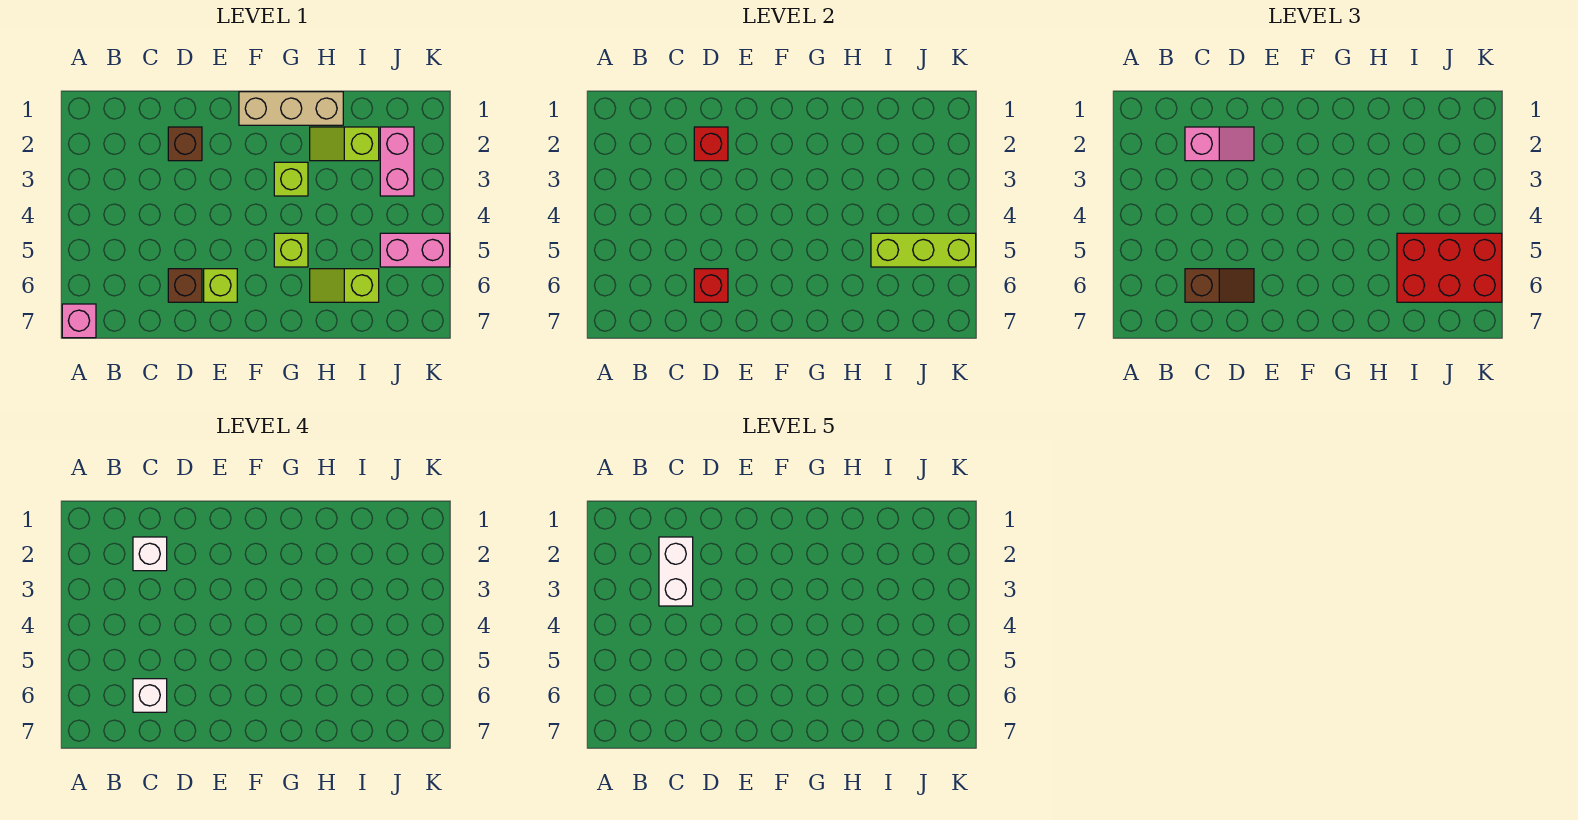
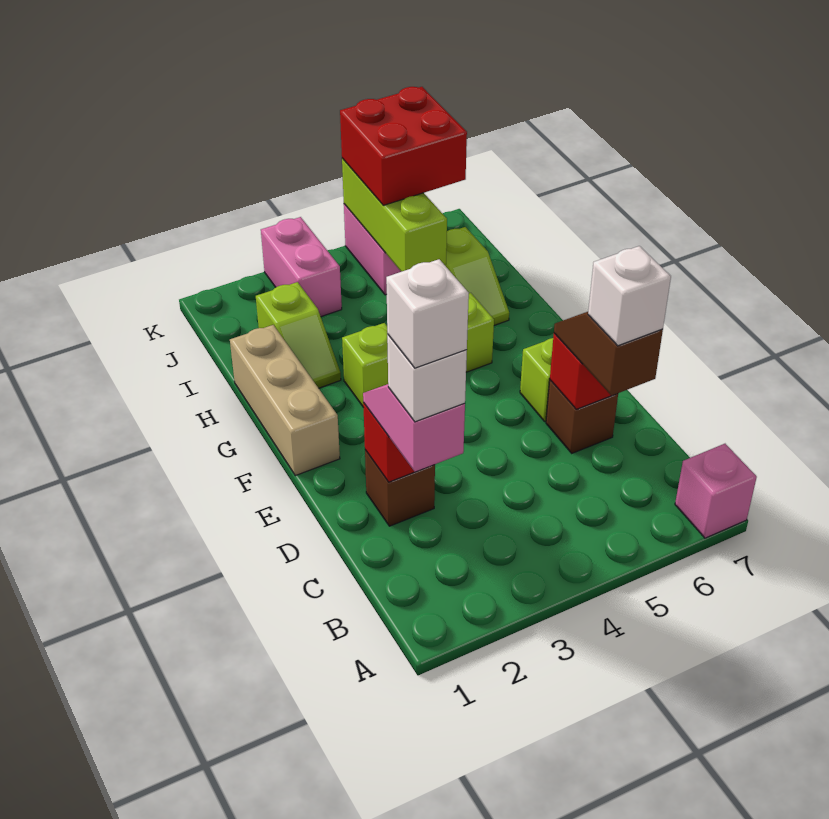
white brick C2:C3 level 5 -> white brick C2 level 5
red brick I5:K6 level 3 -> red brick J5:K6 level 3
pink brick J2:J3 level 1 -> pink brick J3:K3 level 1

